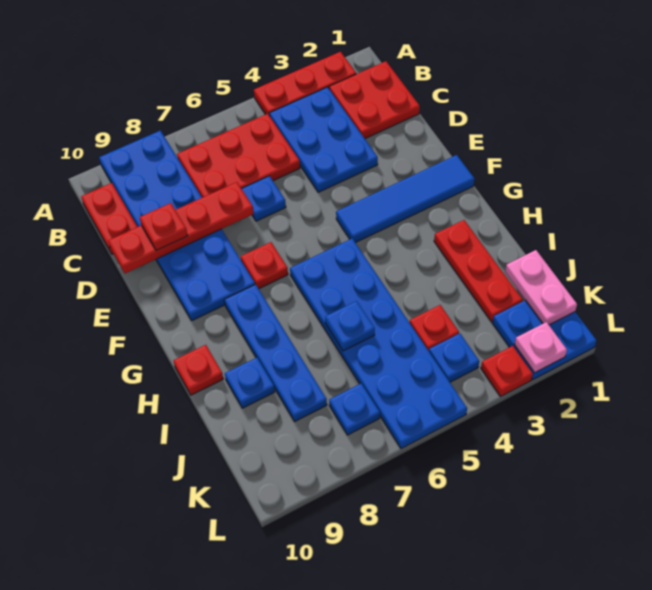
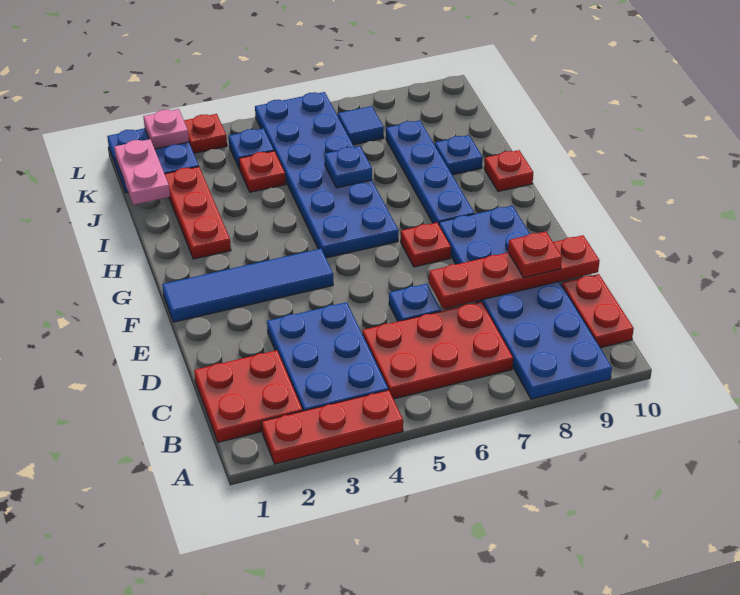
blue plate K7 level 1 -> blue tile K7 level 1

